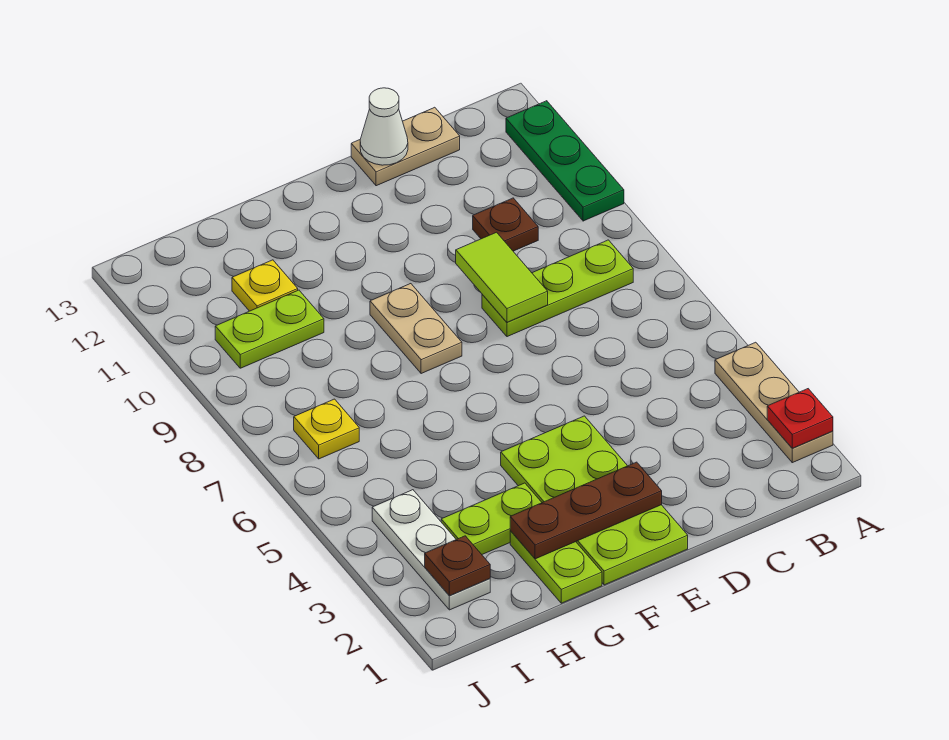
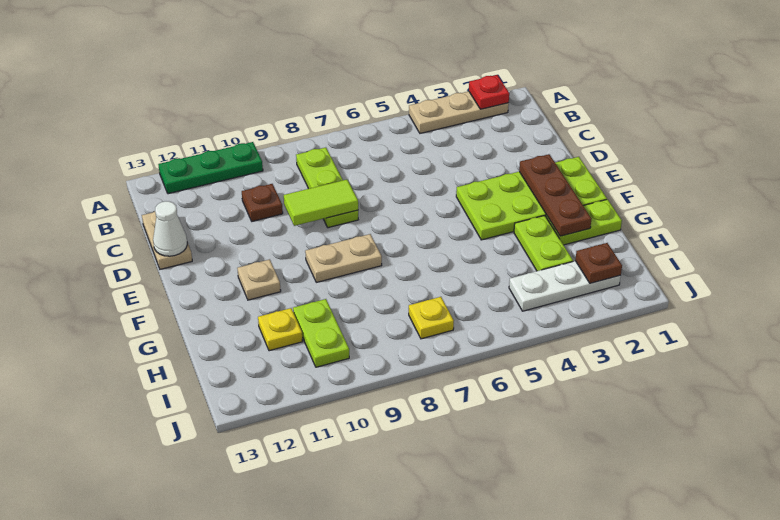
none -> tan plate F11 level 1

